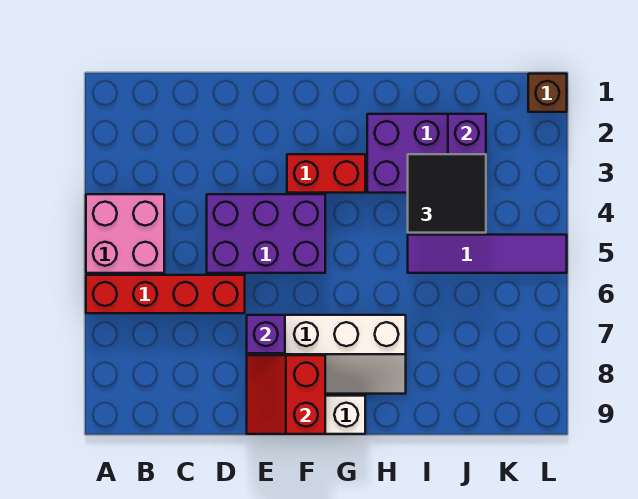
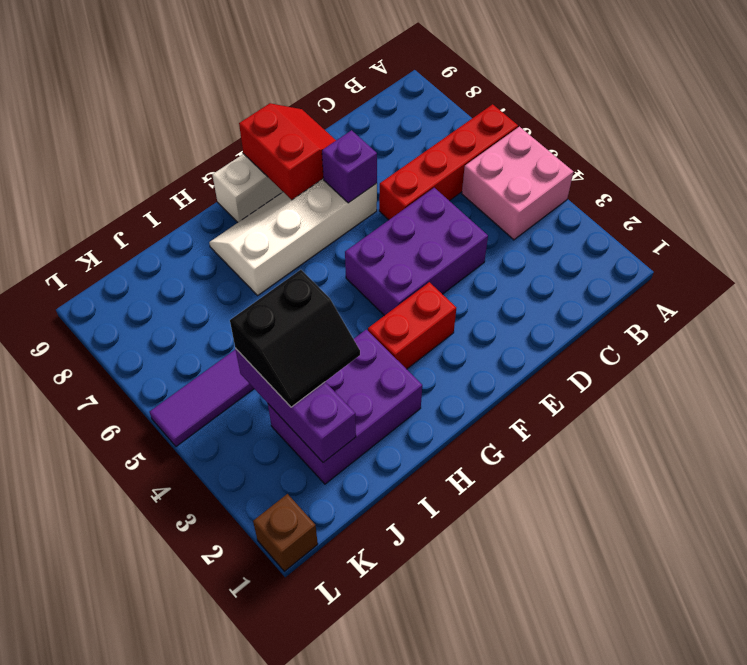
black tile I3:J4 level 3 -> black slope I3:J4 level 3 top 4

